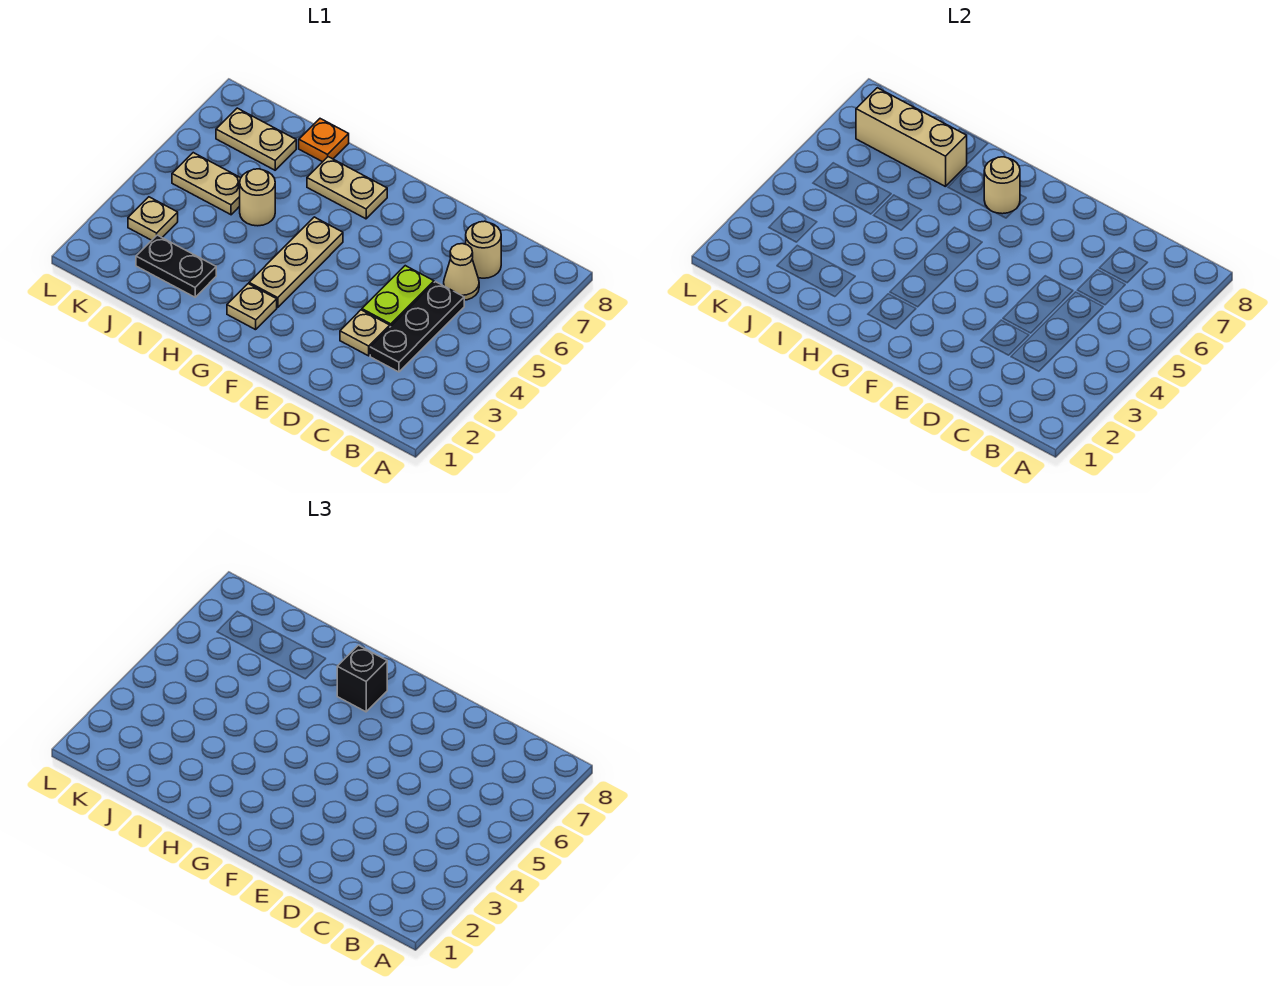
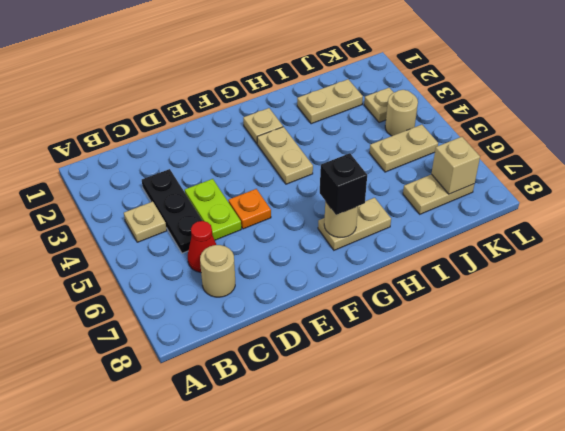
tan cone C6 level 1 -> red cone C6 level 1
tan plate D3 level 1 -> tan plate B4 level 1
tan plate G3:G5 level 1 -> tan plate G3:G4 level 1
black plate I2:J2 level 1 -> tan plate I2:J2 level 1
tan round brick I5 level 1 -> tan round brick K4 level 1
tan brick I7:K7 level 2 -> tan brick K7 level 2
orange plate I8 level 1 -> orange plate E5 level 1

